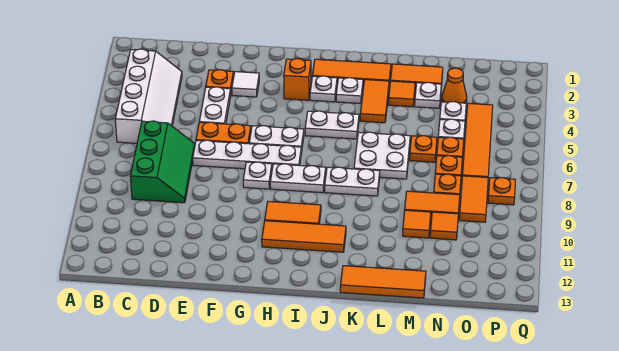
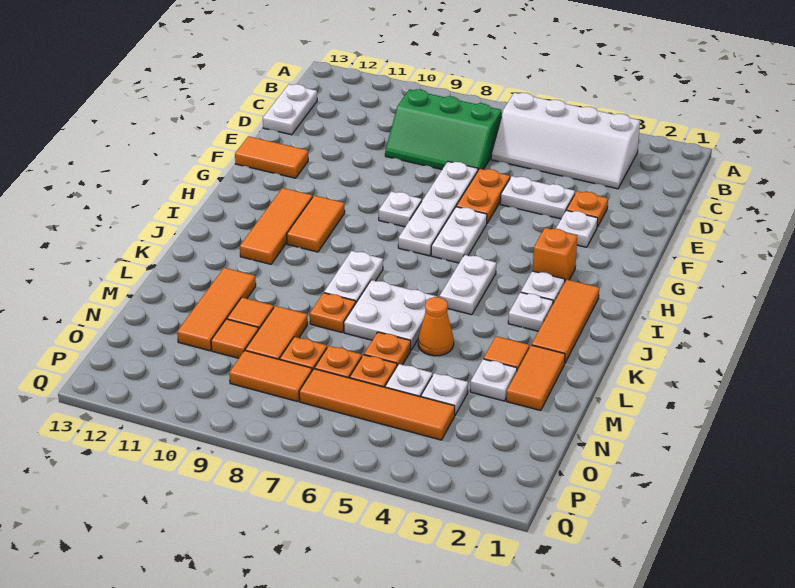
white tile F3 level 1 -> white plate F3 level 1
white plate H8:I8 level 1 -> white plate C13:D13 level 1
orange tile K3:K4 level 1 -> orange tile F12:F13 level 1
orange tile K13:M13 level 1 -> orange tile L11:N11 level 1
orange cone N3 level 1 -> orange cone L5 level 1
orange plate P8 level 1 -> orange plate L8 level 1

